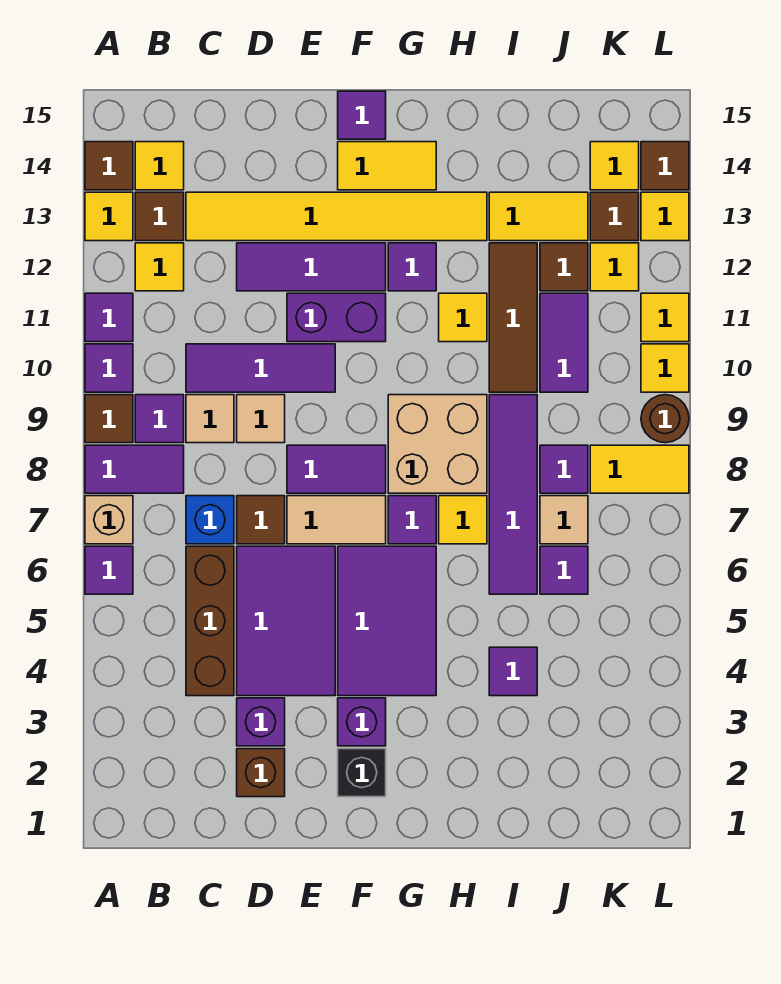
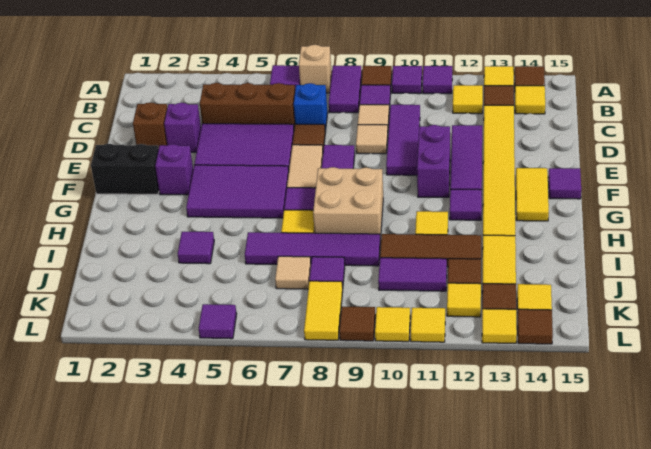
black brick F2 level 1 -> black brick F1:F2 level 1
purple tile J6 level 1 -> purple tile L5 level 1
brown round brick L9 level 1 -> brown tile L9 level 1

